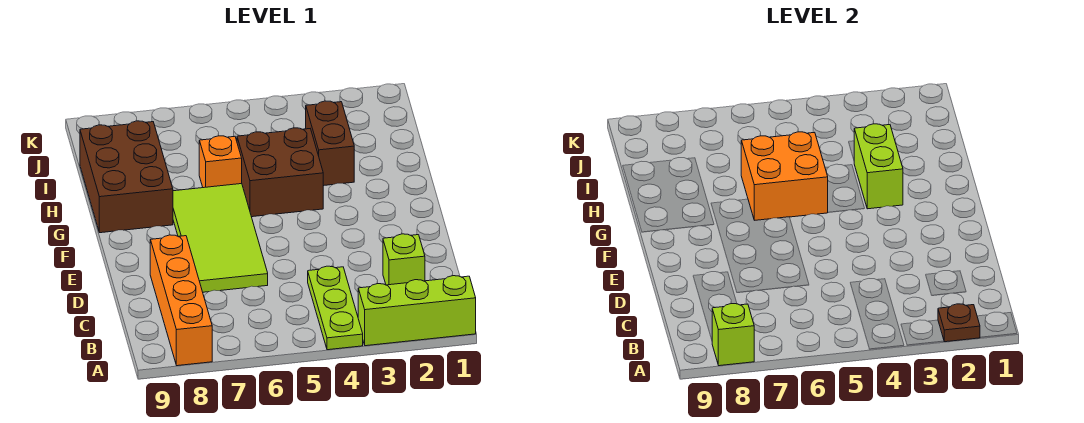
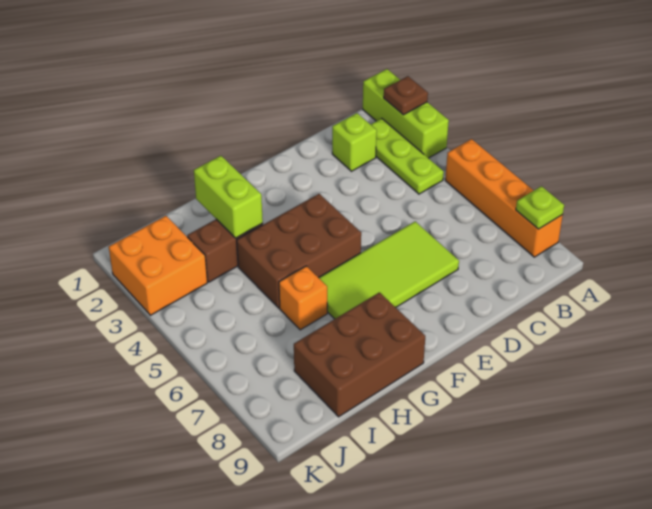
lime plate A4:C4 level 1 -> lime plate B2:B4 level 1
orange brick A8:D8 level 1 -> orange brick A5:A8 level 1
lime brick A8 level 2 -> lime plate A8 level 2
lime brick G3:H3 level 2 -> lime brick H2:H3 level 2
brown brick G4:H5 level 1 -> brown brick F4:H5 level 1
orange brick G5:H6 level 2 -> orange brick J2:K3 level 1

